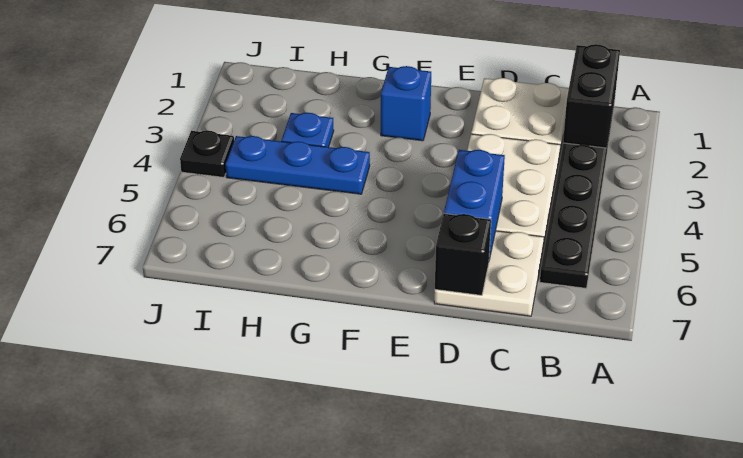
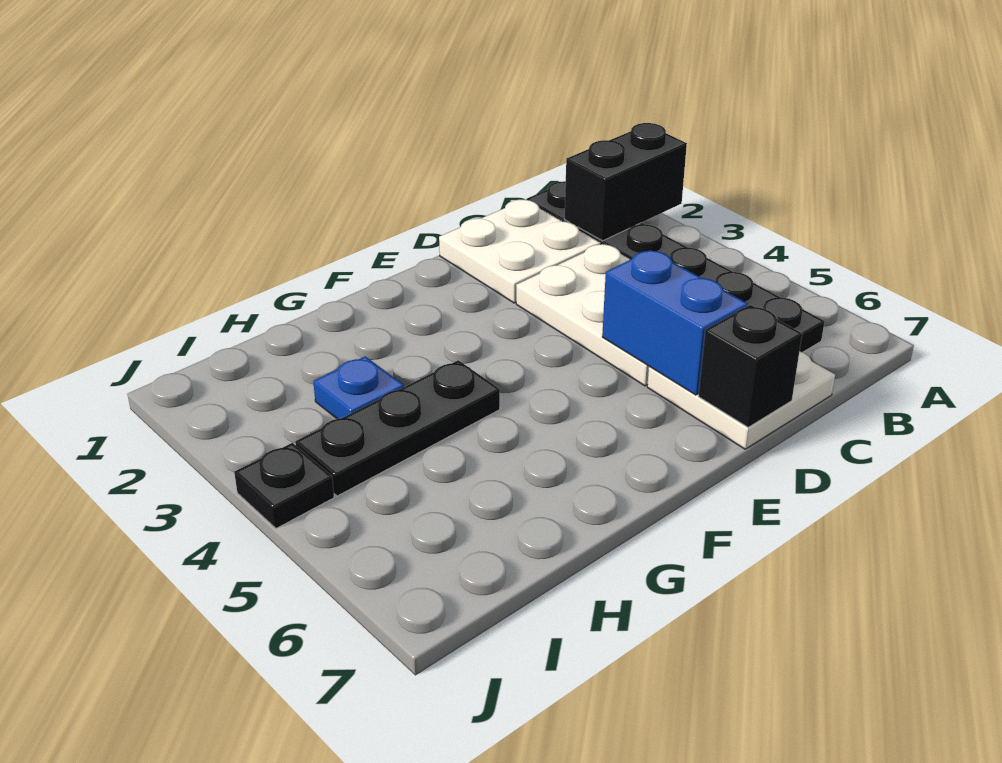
black brick B1:B2 level 2 -> black brick A2:B2 level 2
blue brick F2 level 1 -> none
blue plate G4:I4 level 1 -> black plate G4:I4 level 1

